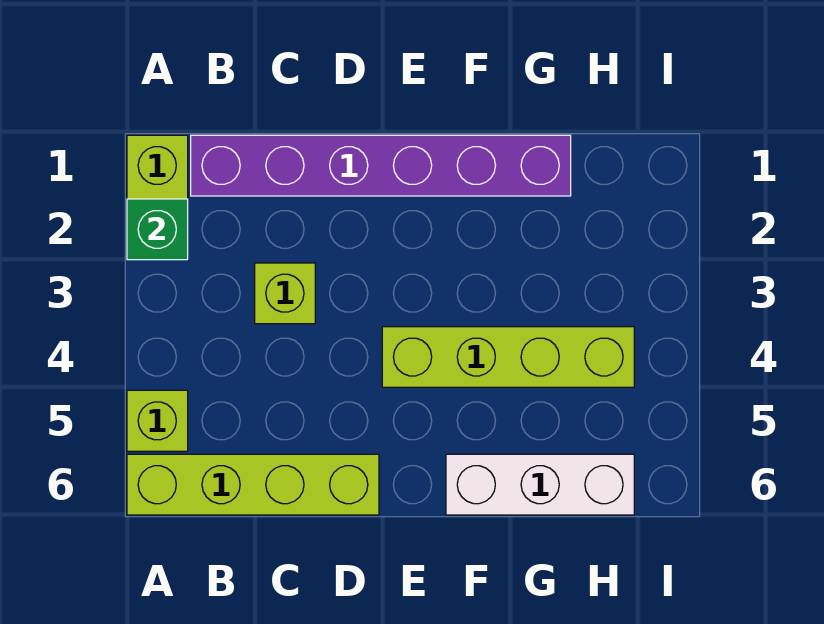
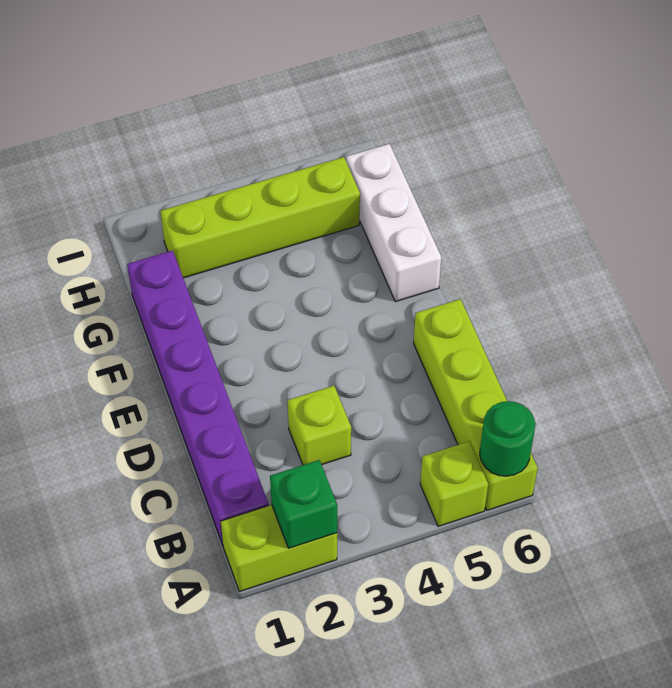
none -> green round brick A6 level 2
lime brick E4:H4 level 1 -> lime brick H2:H5 level 1

